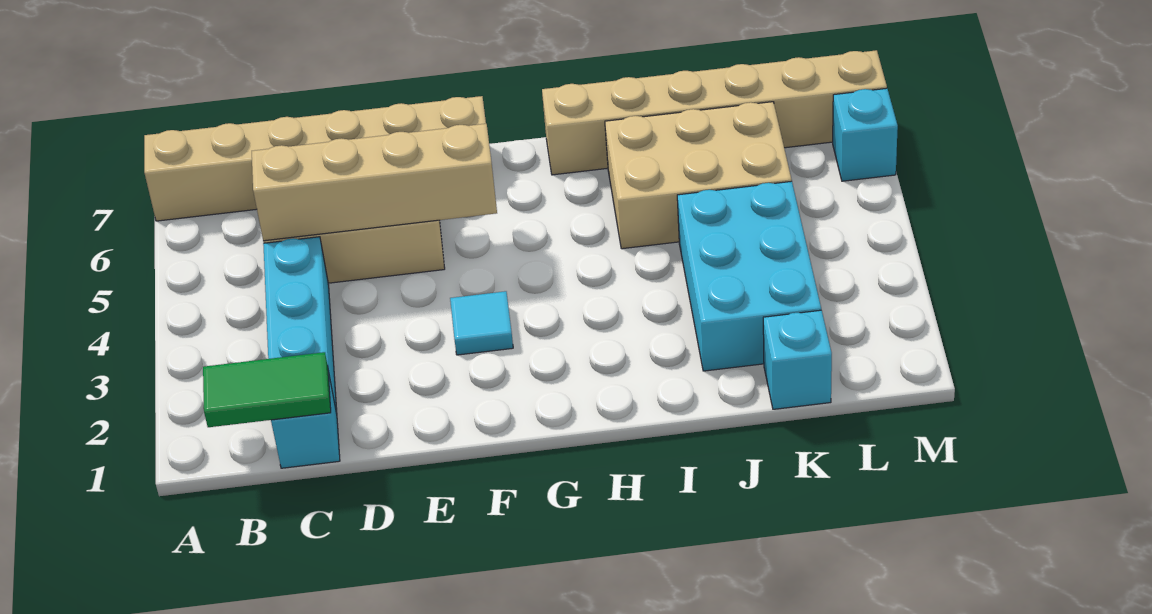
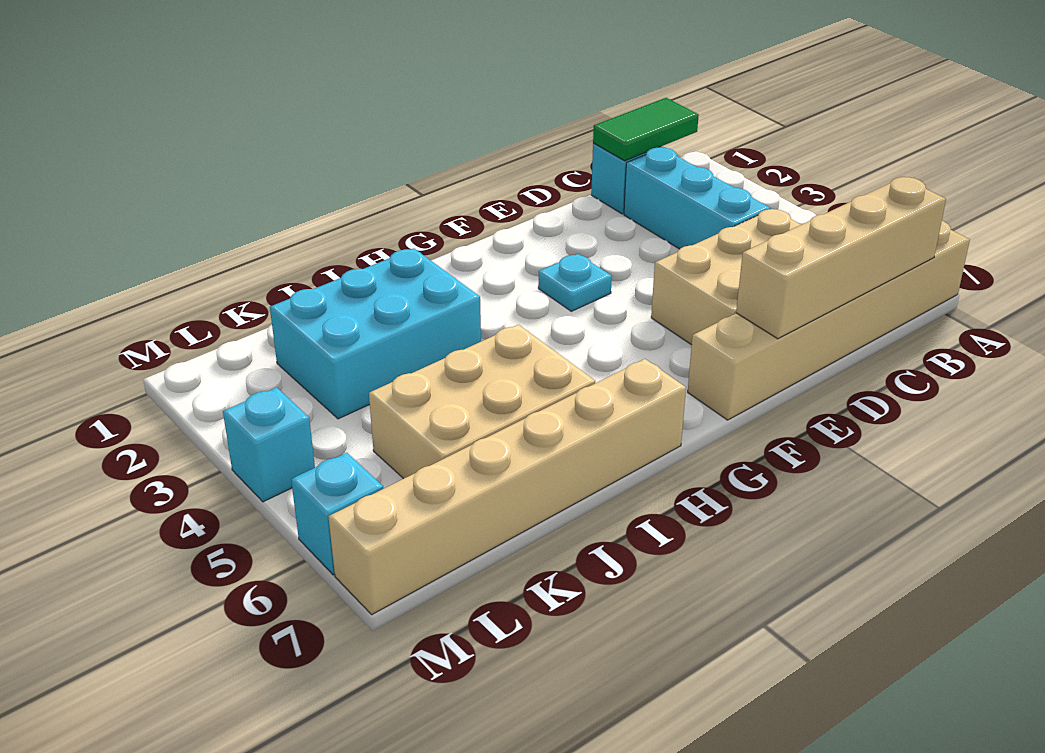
tan brick C5:F5 level 2 -> tan brick B7:E7 level 2
cyan tile F3 level 1 -> cyan plate F3 level 1
cyan brick J2:K4 level 1 -> cyan brick I2:K3 level 1
cyan brick K1 level 1 -> cyan brick M4 level 1

